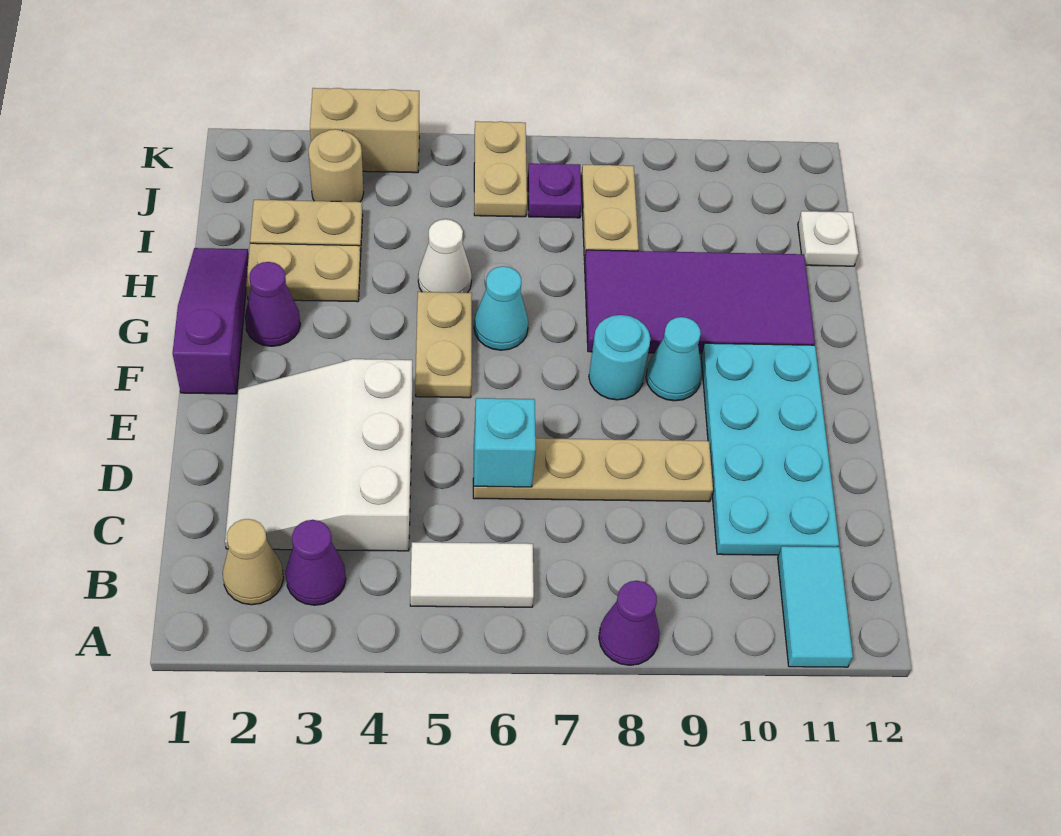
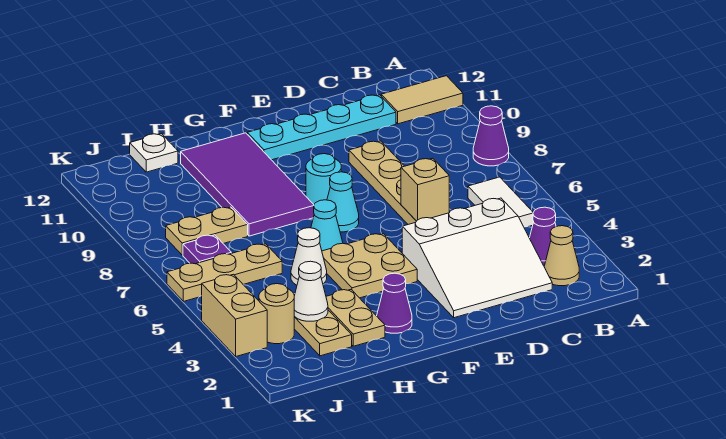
cyan tile A11:B11 level 1 -> tan tile A11:B11 level 1
cyan plate C10:F11 level 1 -> cyan plate C11:F11 level 1
cyan brick D6 level 2 -> tan brick D6 level 2
purple slope F1:H1 level 1 top F -> none
tan plate F5:G5 level 1 -> tan plate F4:G5 level 1
cyan cone F9 level 1 -> cyan cone F7 level 1
none -> white cone I3 level 2
tan plate J6:K6 level 1 -> tan plate I6:K6 level 1

